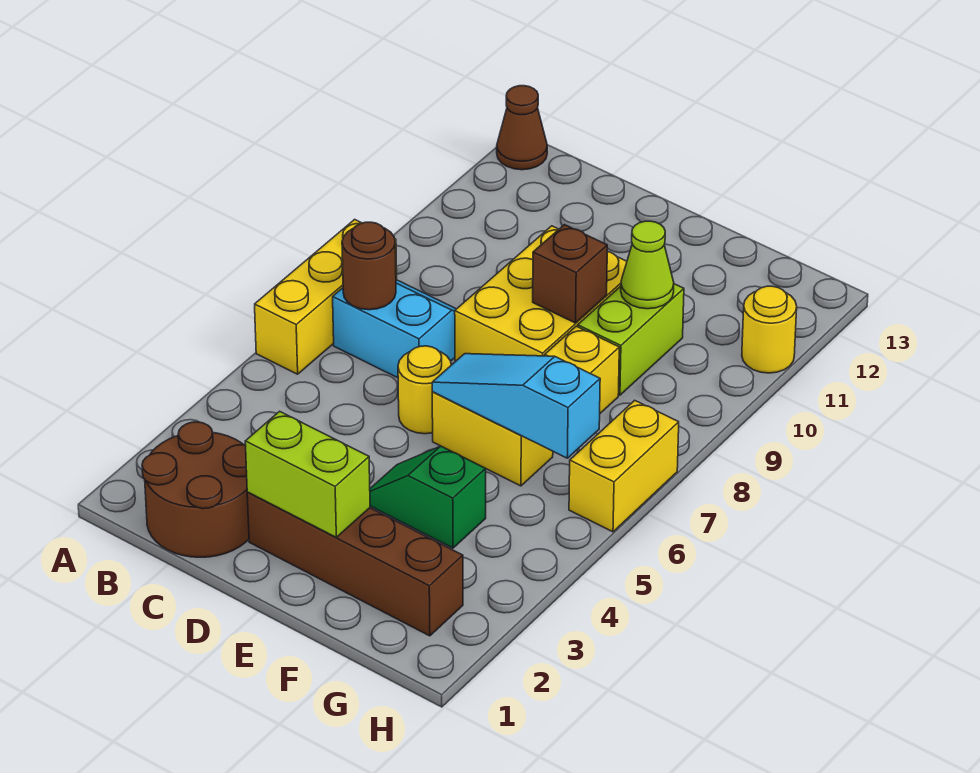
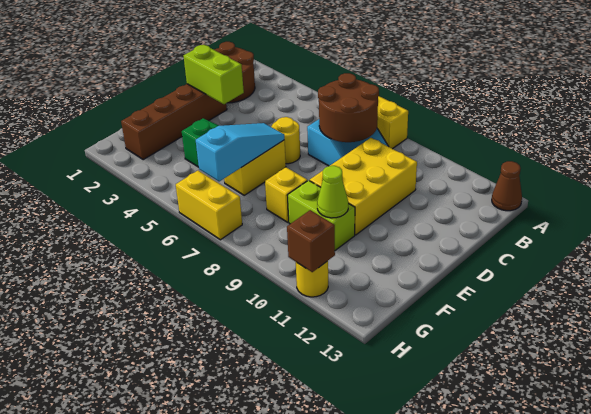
brown round brick B7 level 2 -> brown round brick B7:C8 level 2
lime brick D2:E2 level 2 -> lime brick D2:D3 level 2
yellow brick D8:E10 level 1 -> yellow brick C9:E10 level 1
brown brick E9 level 2 -> brown brick H11 level 2

